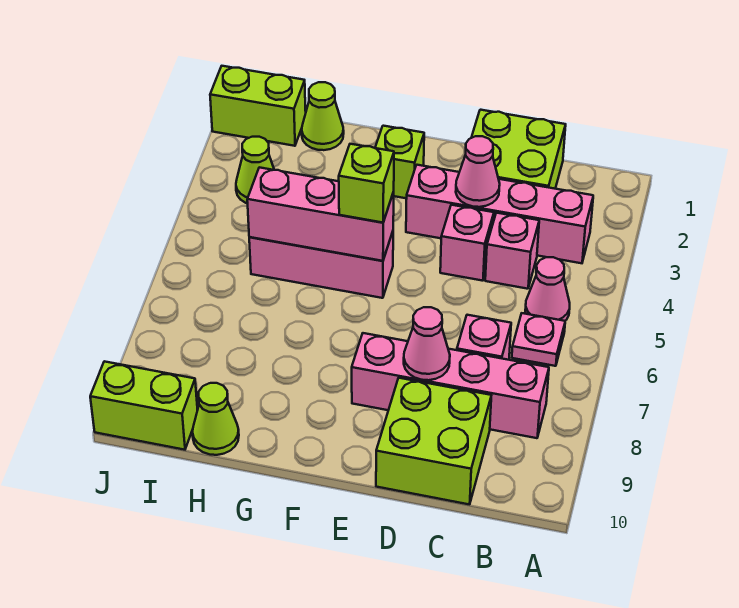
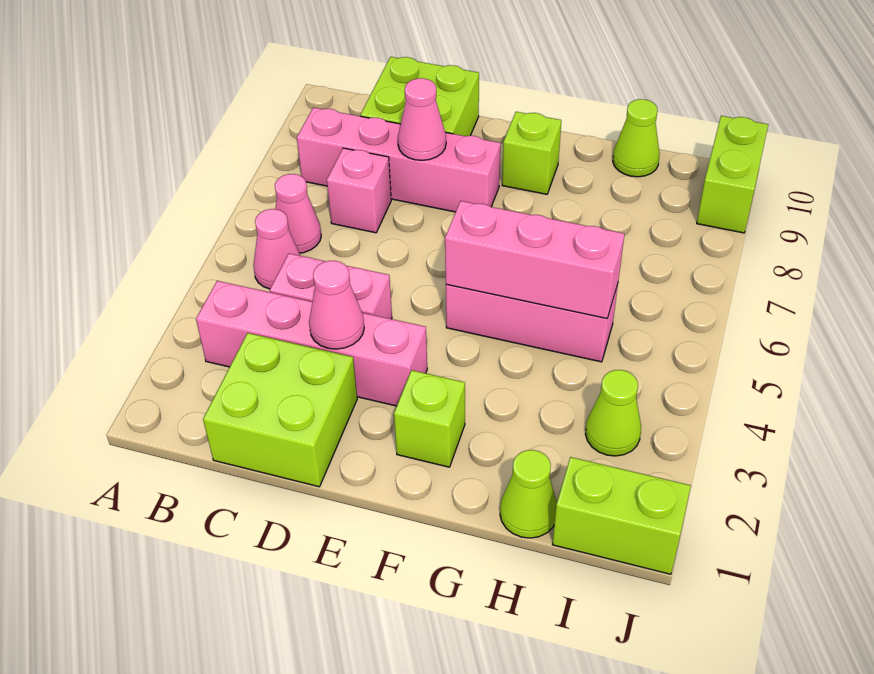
pink plate B6 level 1 -> pink cone B6 level 1
lime brick F5 level 3 -> lime brick F9 level 1
lime brick I10:J10 level 1 -> lime brick J9:J10 level 1

